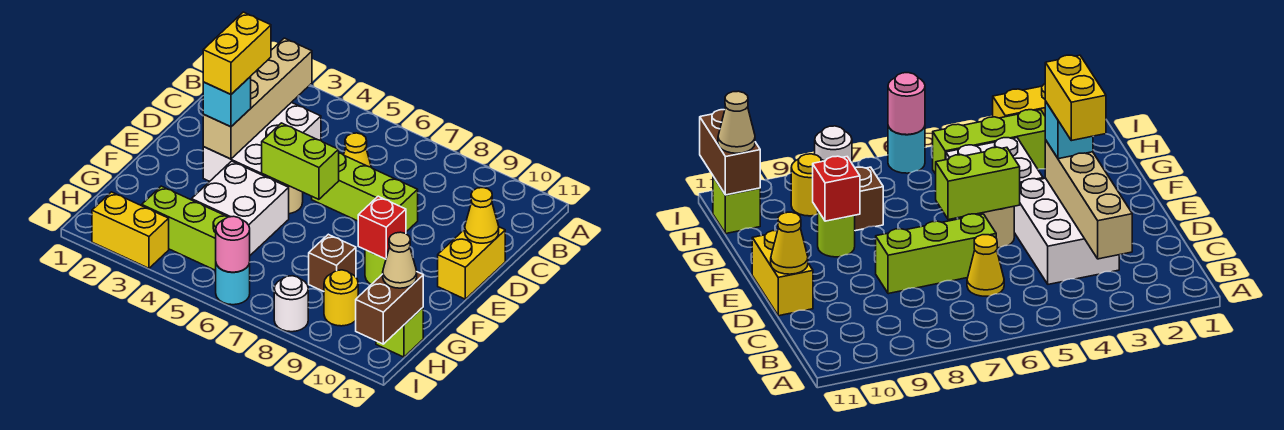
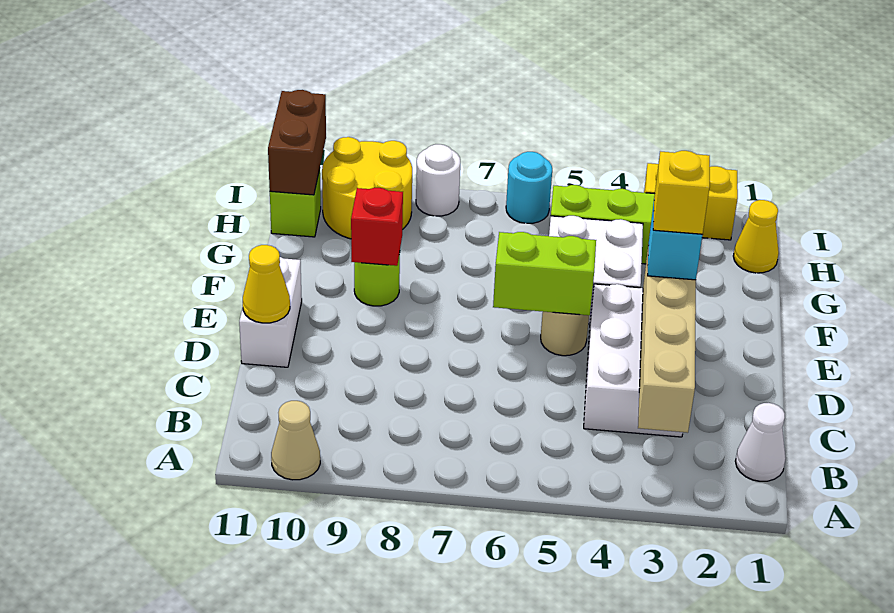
none -> white cone B1 level 1
yellow cone C6 level 1 -> yellow cone H1 level 1
yellow brick D3:E3 level 4 -> yellow brick E3 level 4
lime brick D6:D8 level 1 -> none
yellow brick D11:E11 level 1 -> white brick D11:E11 level 1
brown brick G8 level 1 -> none
yellow round brick H9 level 1 -> yellow round brick H9:I10 level 1
tan cone H11 level 3 -> tan cone A10 level 1
pink round brick I6 level 2 -> none

